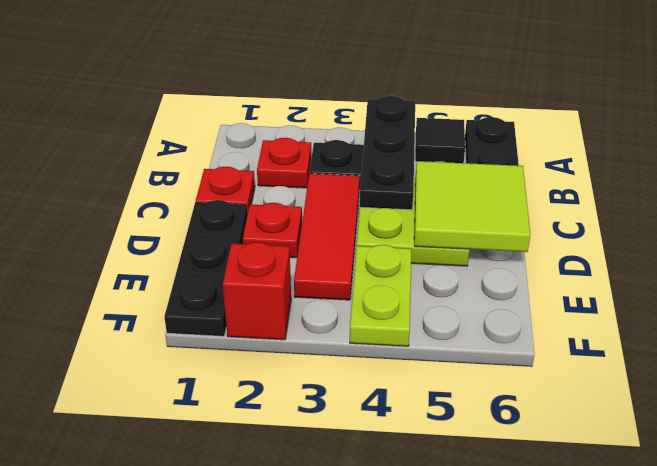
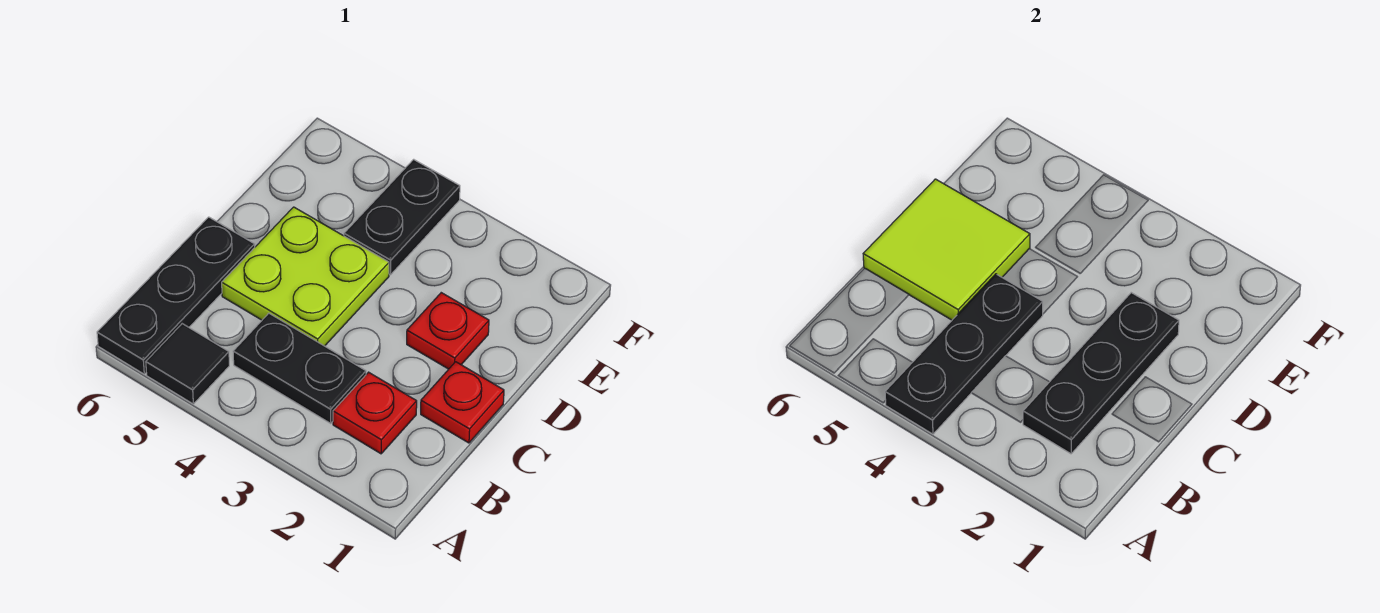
red tile C3:E3 level 1 -> none
black plate D1:F1 level 1 -> black plate B2:D2 level 2
lime plate E4:F4 level 1 -> black plate E4:F4 level 1
red brick F2 level 1 -> none

